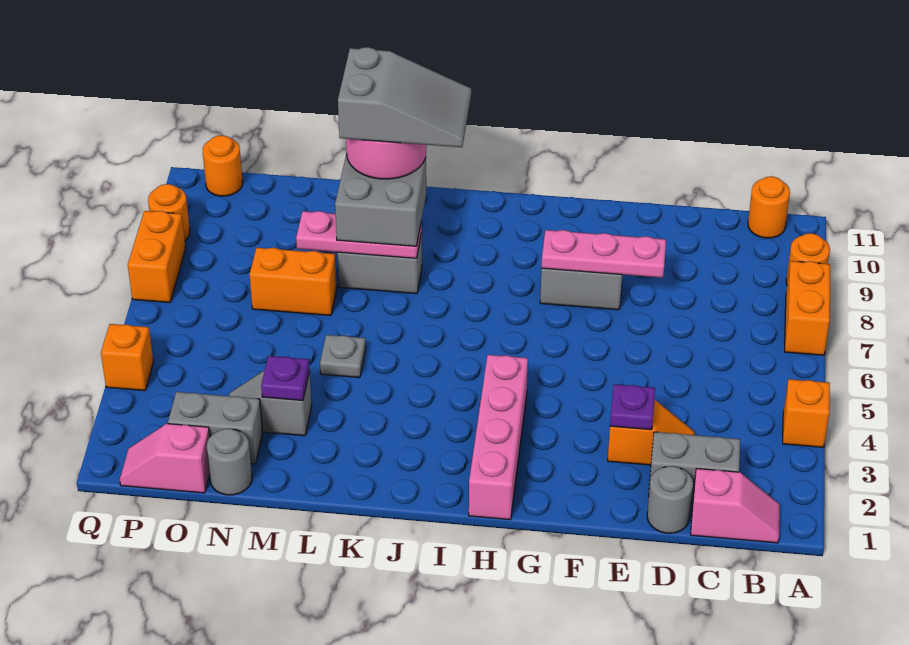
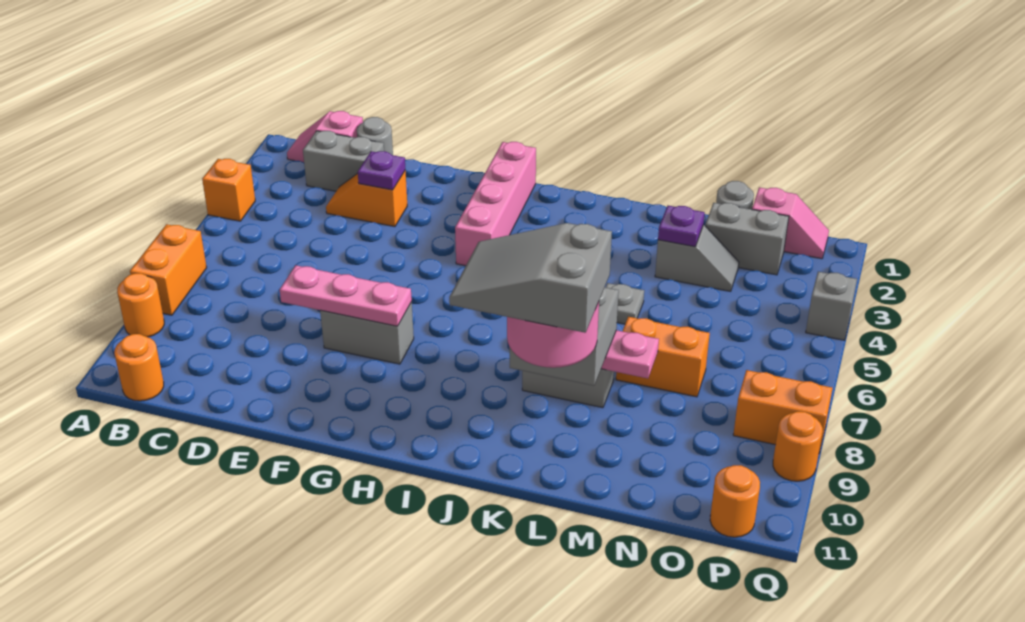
orange brick Q4 level 1 -> grey brick Q4 level 1
orange brick Q7:Q8 level 1 -> orange brick P8:Q8 level 1

